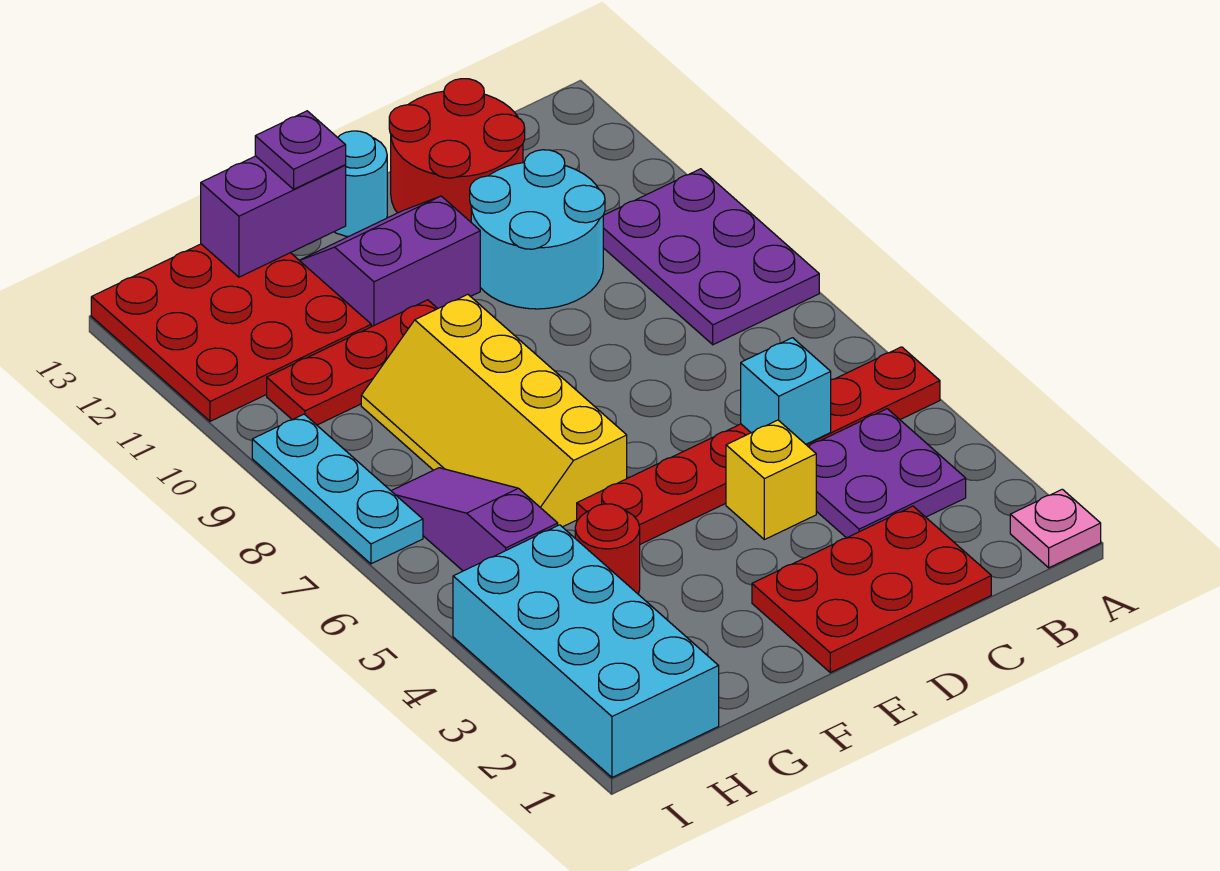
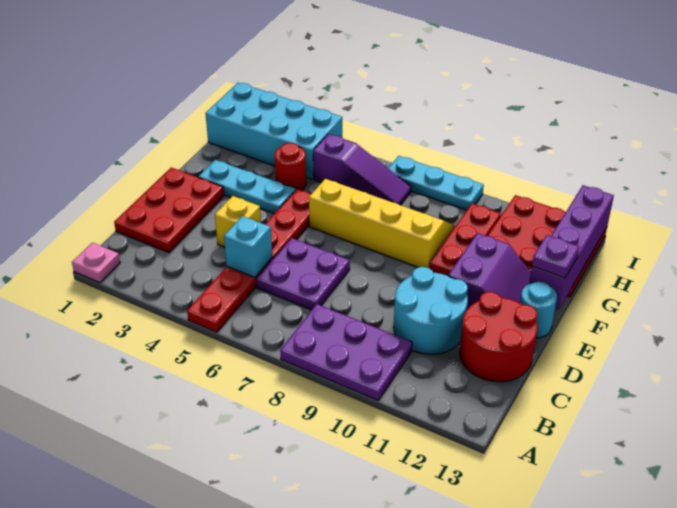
purple plate B3:C4 level 1 -> purple plate C6:D7 level 1
none -> cyan plate F2:F4 level 1
purple brick F13:G13 level 2 -> purple brick F13:I13 level 2

